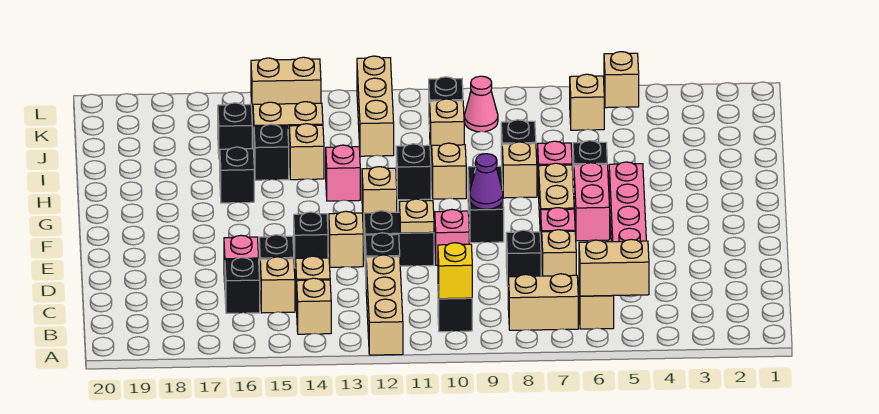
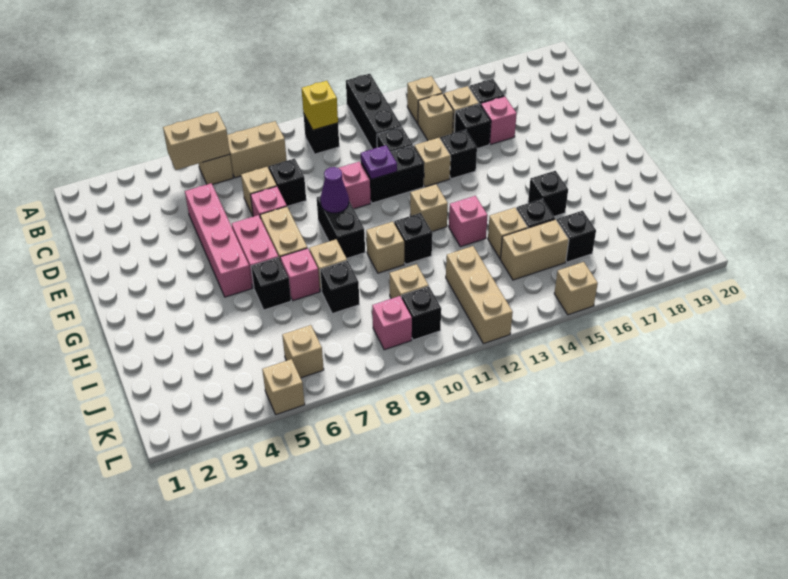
tan brick A12:C12 level 1 -> black brick A12:C12 level 1
tan plate E11 level 2 -> purple plate E11 level 2
pink cone K9 level 1 -> pink brick K9 level 1
tan brick L14:L15 level 1 -> tan brick L15 level 1

